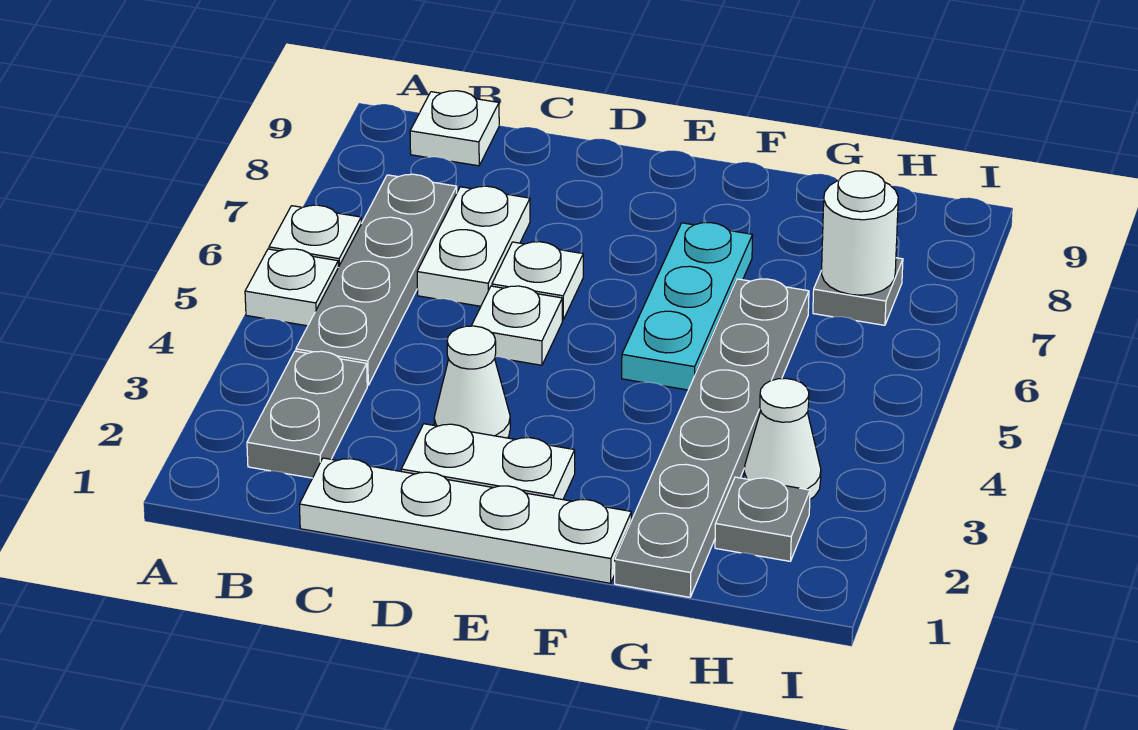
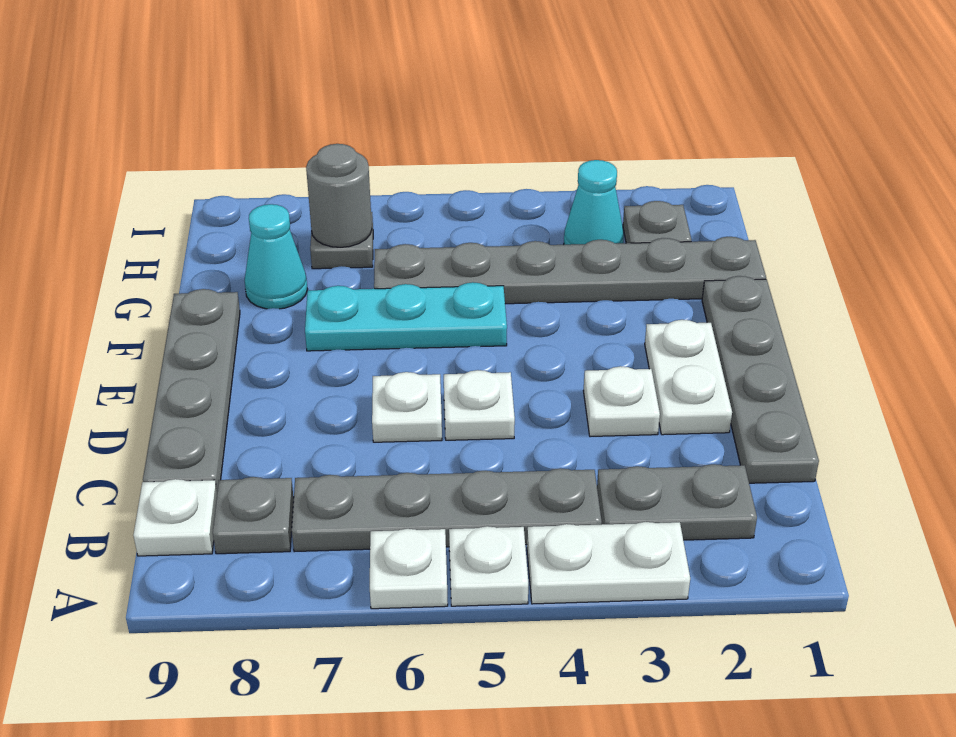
none -> grey plate B8 level 1
white plate C1:F1 level 1 -> grey plate C1:F1 level 1
white plate C6:C7 level 1 -> white plate A3:A4 level 1
none -> grey plate C9:F9 level 1
white cone D3 level 1 -> white plate D3 level 1
none -> cyan cone G8 level 1
white cone H3 level 1 -> cyan cone H3 level 1
white round brick H7 level 2 -> grey round brick H7 level 2

